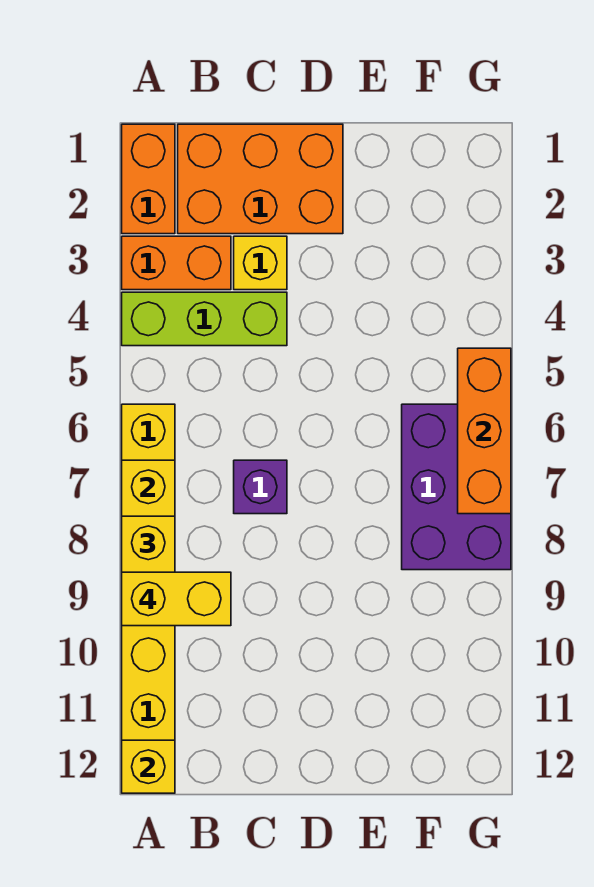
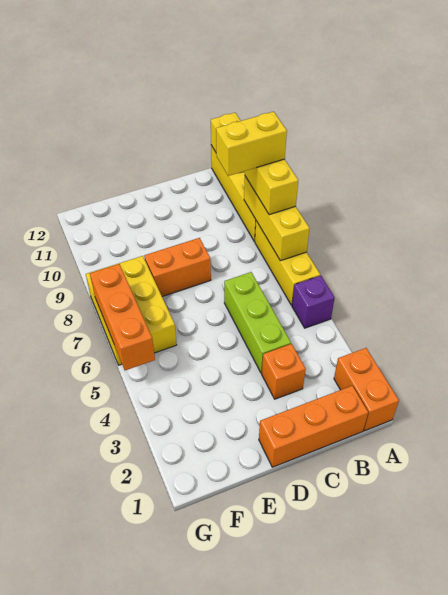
orange brick A3:B3 level 1 -> orange brick D8:E8 level 1
lime brick A4:C4 level 1 -> lime brick C4:C6 level 1
orange brick B1:D2 level 1 -> orange brick B1:D1 level 1
yellow brick C3 level 1 -> orange brick C3 level 1
purple brick C7 level 1 -> purple brick A5 level 1
purple brick F6:G8 level 1 -> yellow brick F6:G8 level 1

